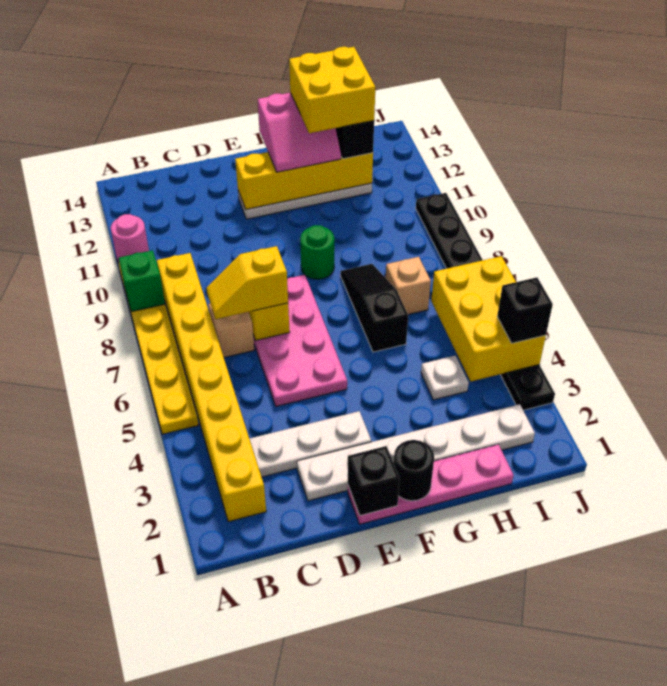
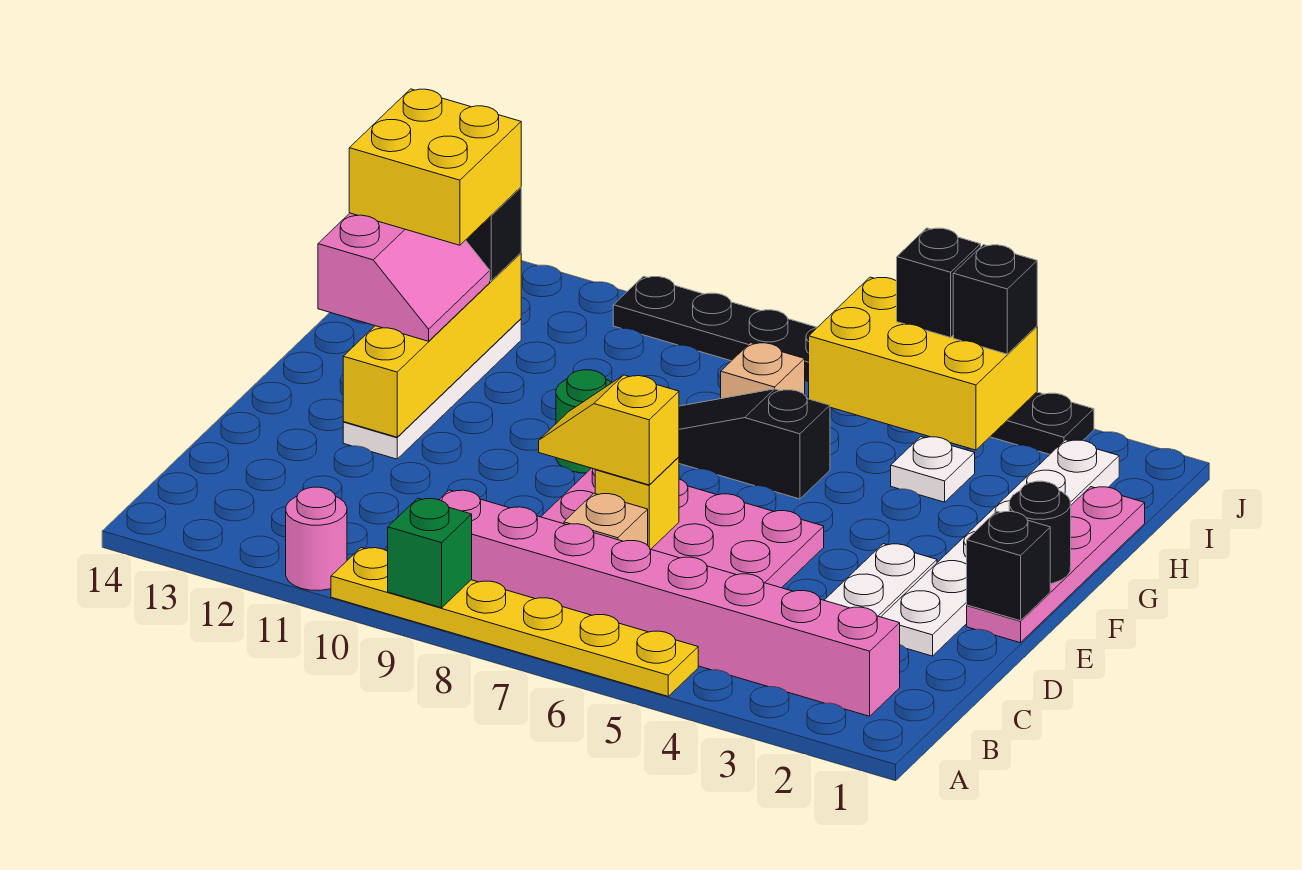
yellow brick B2:B9 level 1 -> pink brick B2:B9 level 1
yellow slope C7:D7 level 3 top D -> yellow slope D7:D8 level 3 top 7
none -> black brick J5 level 3

